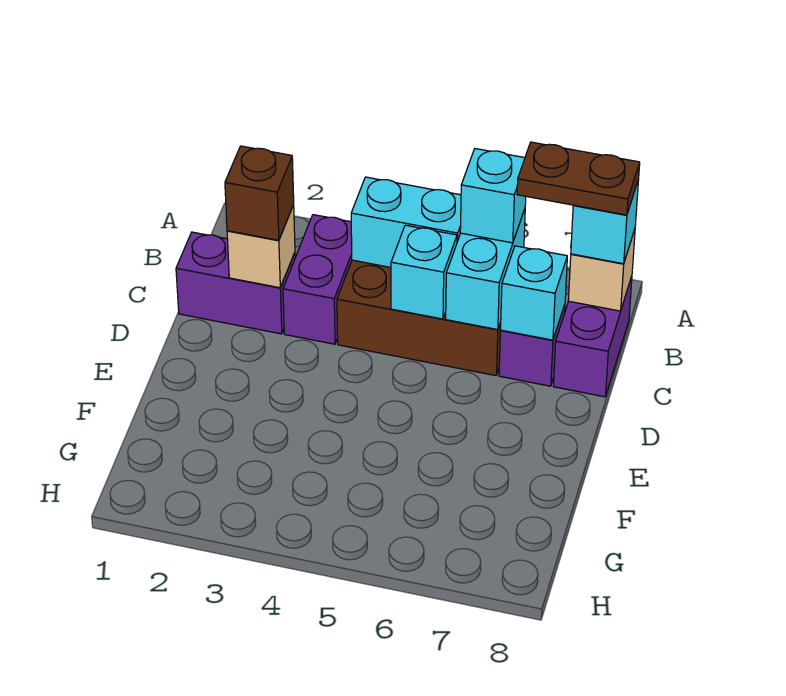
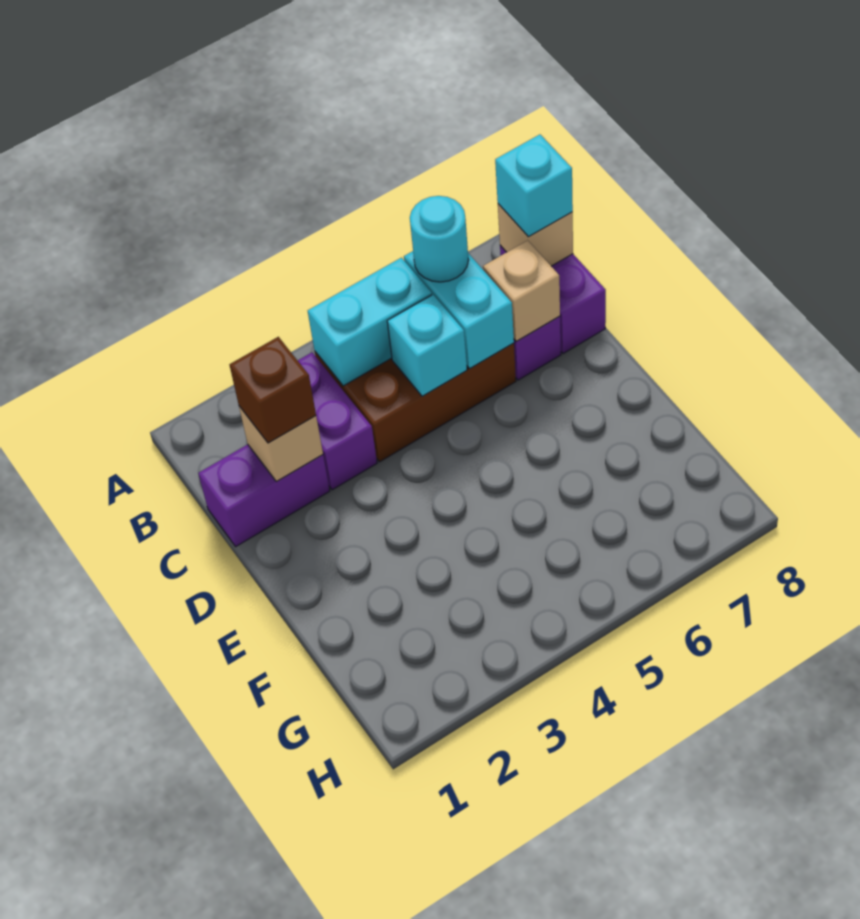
cyan brick B6 level 3 -> cyan round brick B6 level 3
brown plate B7:B8 level 4 -> none
cyan brick C7 level 2 -> tan brick C7 level 2

